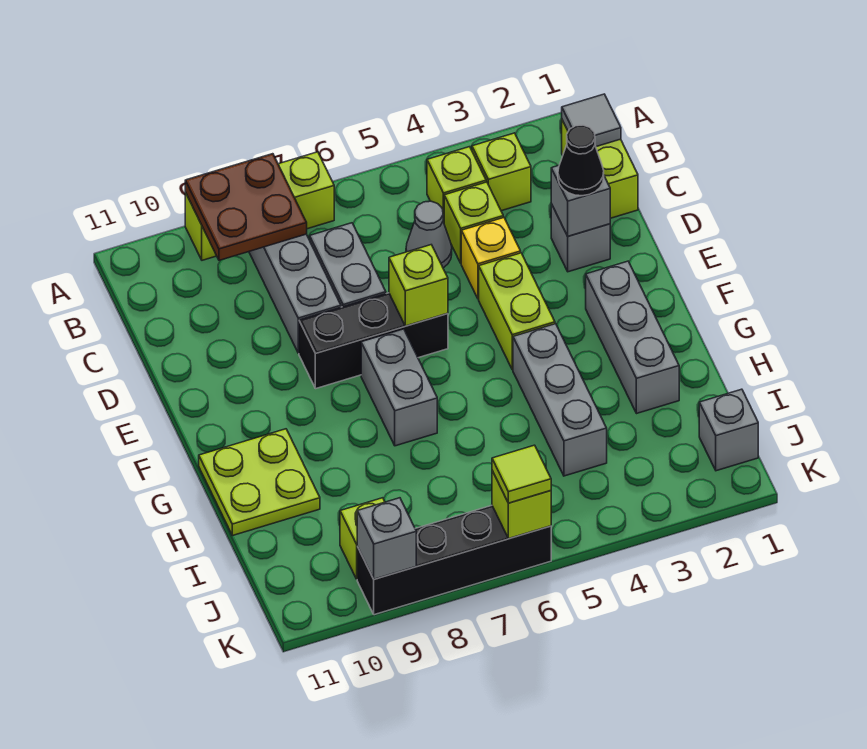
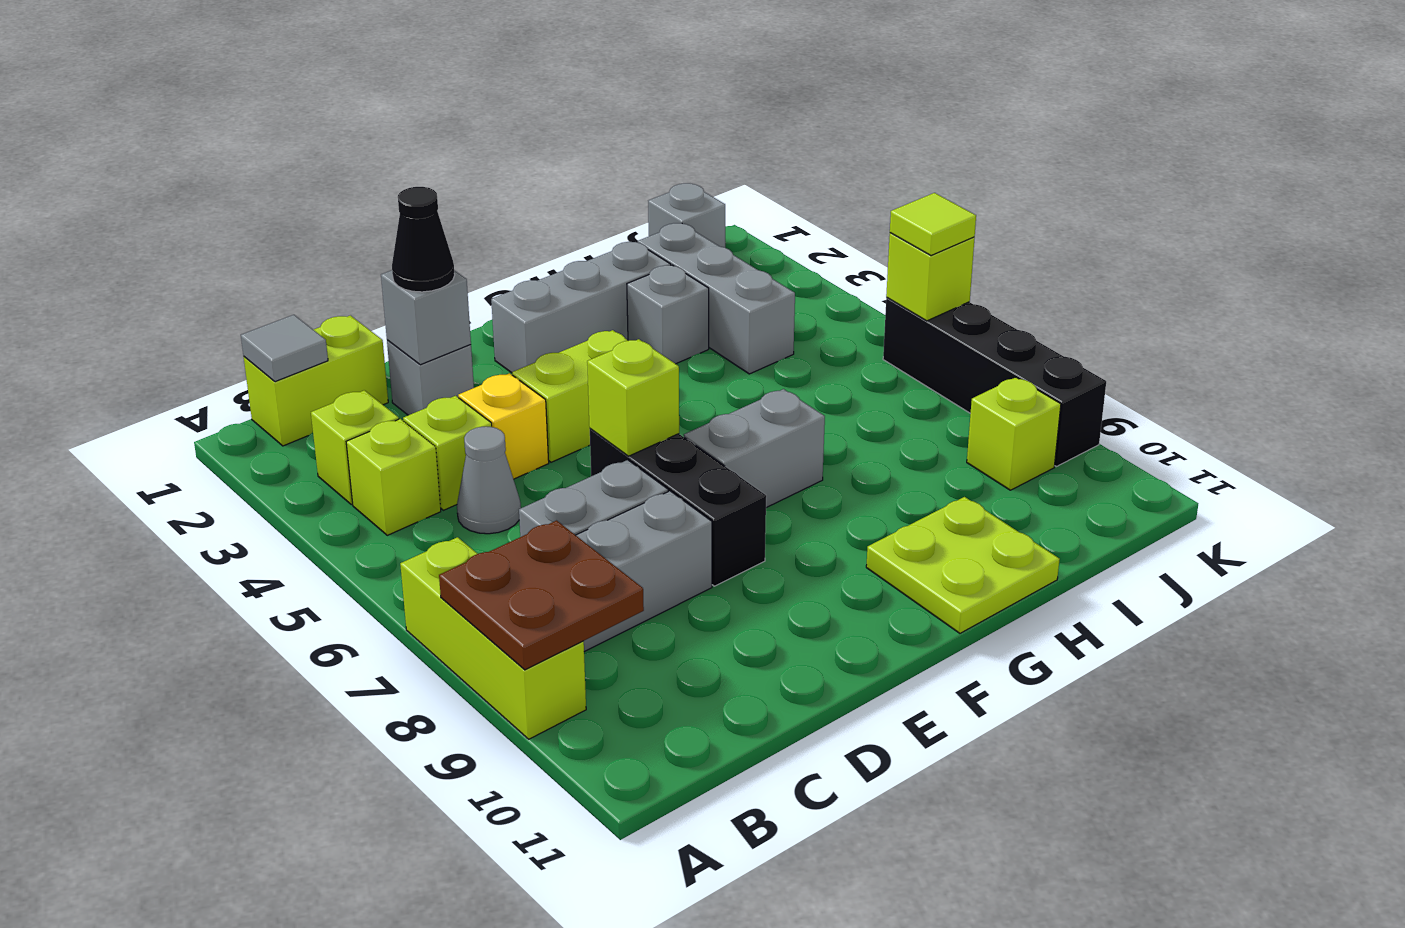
grey brick G4:I4 level 1 -> grey brick I2:I4 level 1
grey brick K9 level 2 -> grey brick H3 level 1

